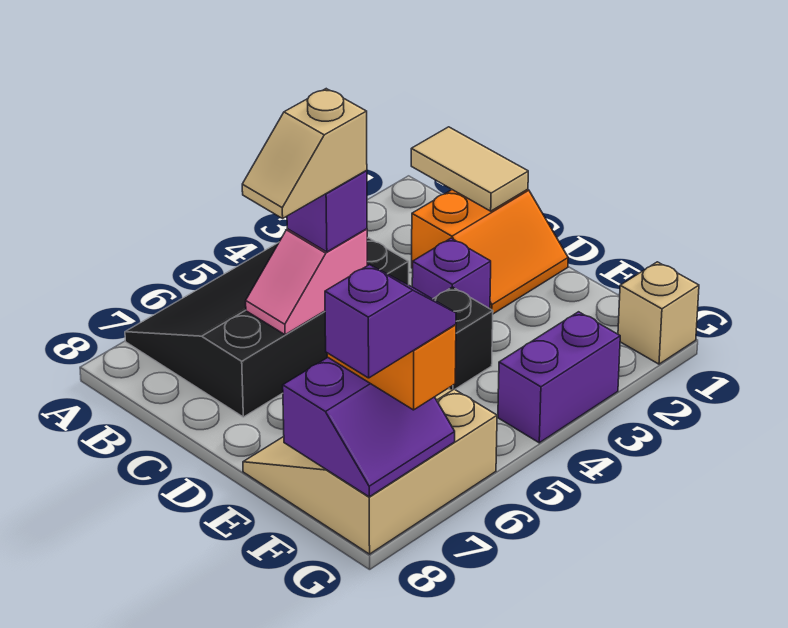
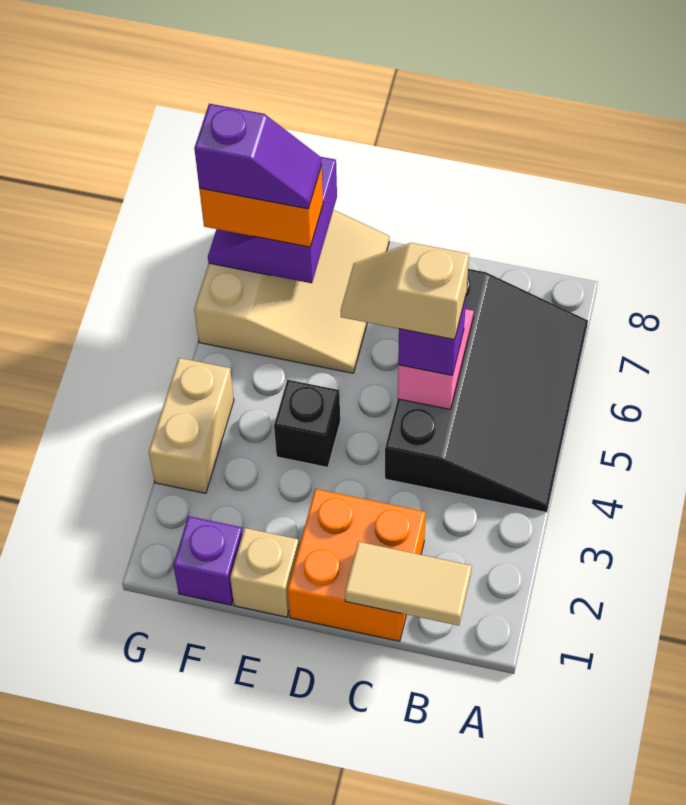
orange slope C1:D2 level 1 top C -> orange brick C1:D2 level 1
tan slope C5:C6 level 4 top 5 -> tan slope C5:D5 level 4 top C
purple brick D3 level 1 -> purple brick F1 level 1
tan brick G1 level 1 -> tan brick E1 level 1
purple brick G3:G4 level 1 -> tan brick G3:G4 level 1
purple slope G7:G8 level 4 top 8 -> purple slope F7:G7 level 4 top G

